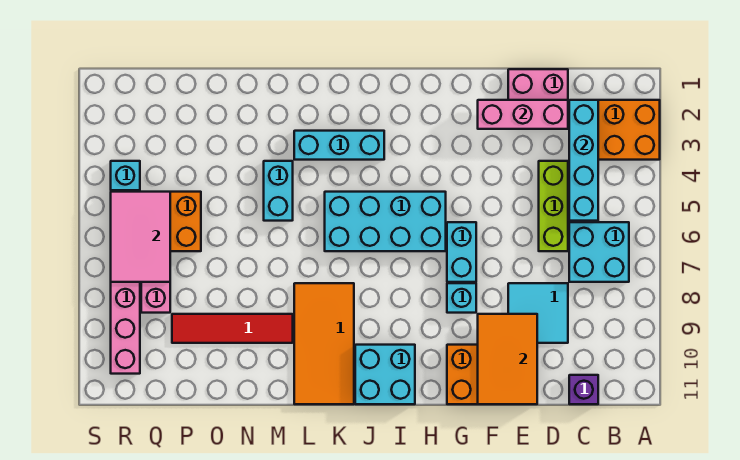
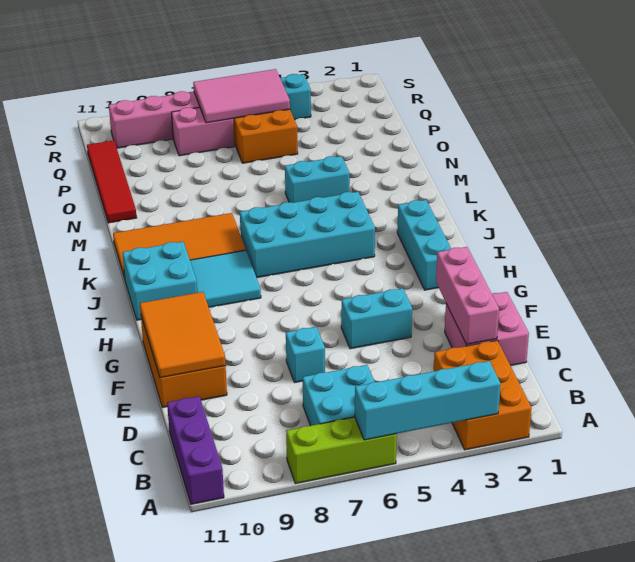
cyan brick C2:C5 level 2 -> cyan brick A3:A6 level 2
purple brick C11 level 1 -> purple brick A11:C11 level 1
lime brick D4:D6 level 1 -> lime brick A6:A8 level 1
cyan tile D8:E9 level 1 -> cyan tile I8:J9 level 1
orange tile E9:F11 level 2 -> orange tile E10:G11 level 2
cyan brick G6:G7 level 1 -> cyan brick F4:F5 level 1
cyan brick G8 level 1 -> cyan brick E7 level 1
cyan brick H5:K6 level 1 -> cyan brick J4:K7 level 1
cyan brick J3:L3 level 1 -> cyan brick H2:J2 level 1
red tile M9:P9 level 1 -> red tile N11:Q11 level 1

